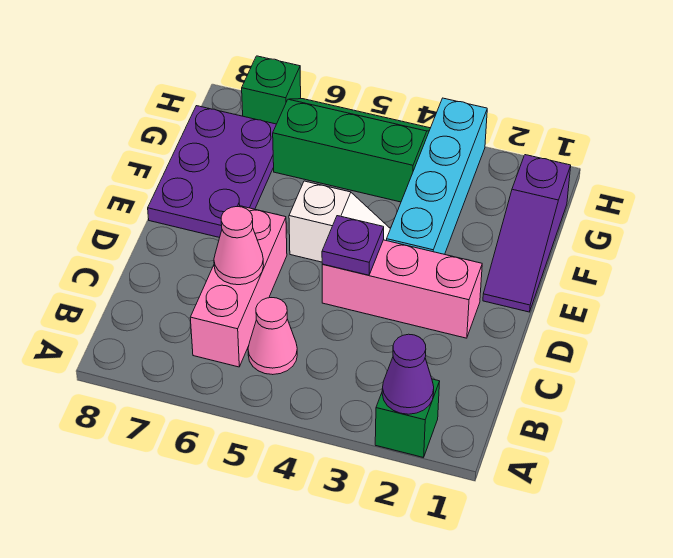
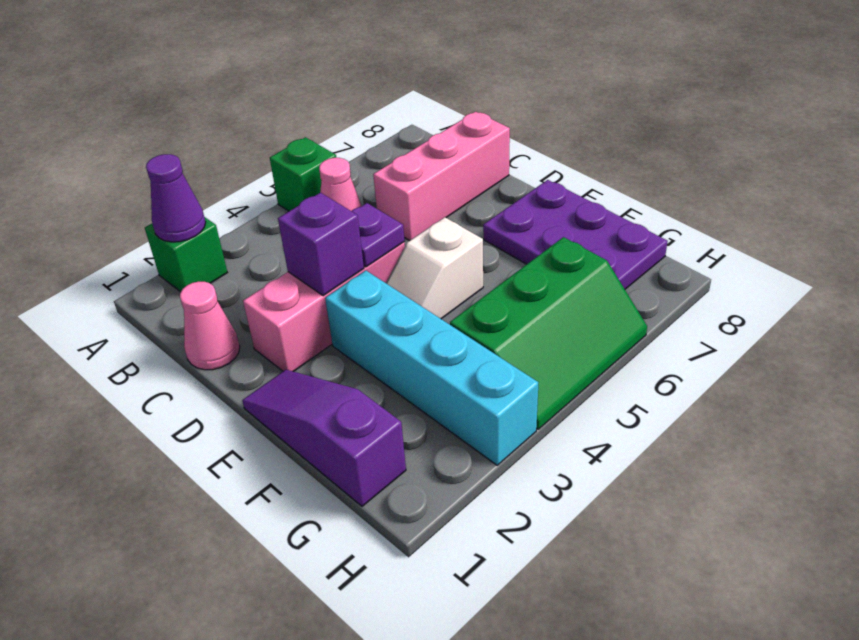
pink brick B6:D6 level 1 -> pink brick C6:C8 level 1
pink cone C6 level 2 -> pink cone C1 level 1
none -> purple brick D3 level 2
green brick H7 level 1 -> green brick A5 level 1

